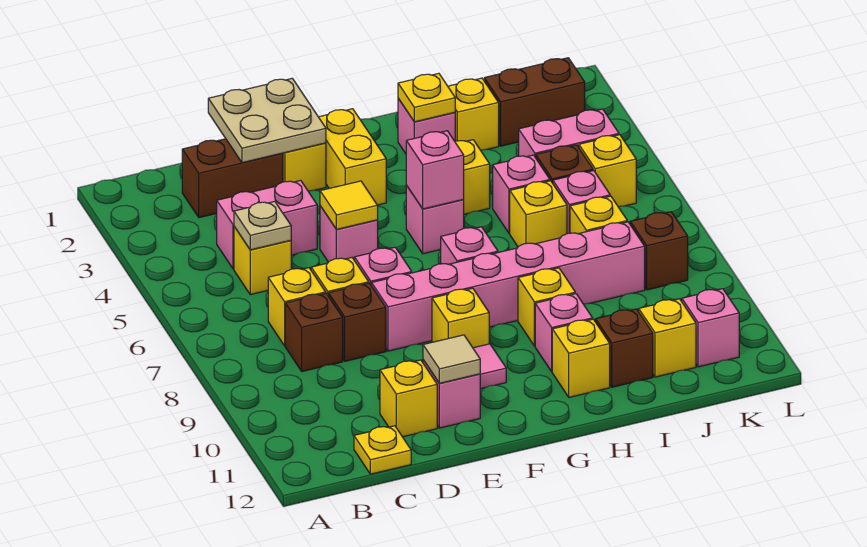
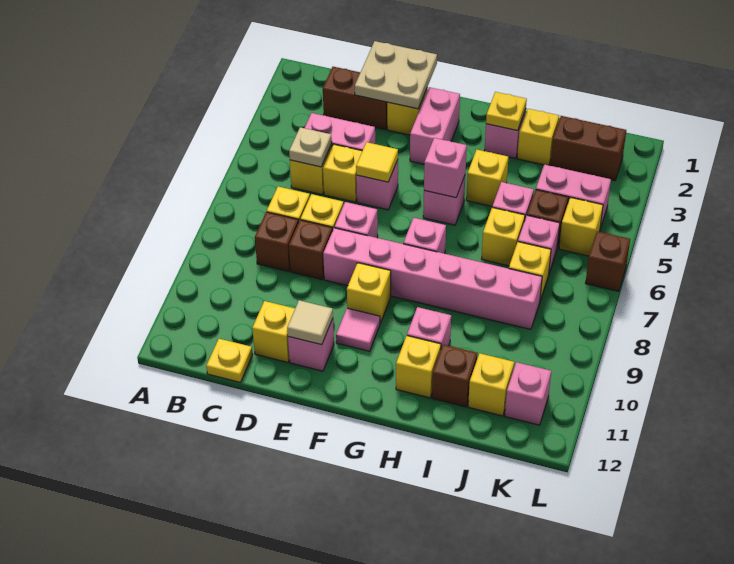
yellow brick F2:F3 level 1 -> pink brick F2:F3 level 1
yellow brick H9 level 1 -> yellow brick D5 level 1
brown brick K8 level 1 -> brown brick L6 level 1

